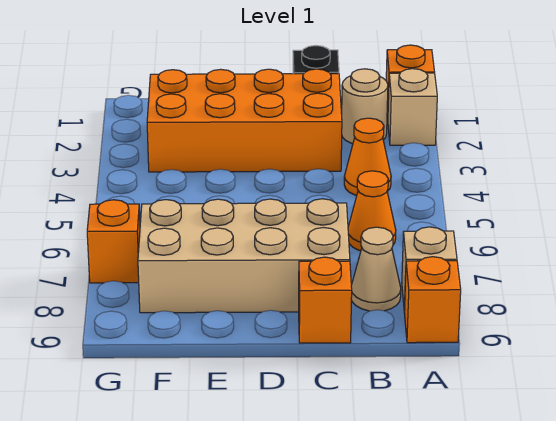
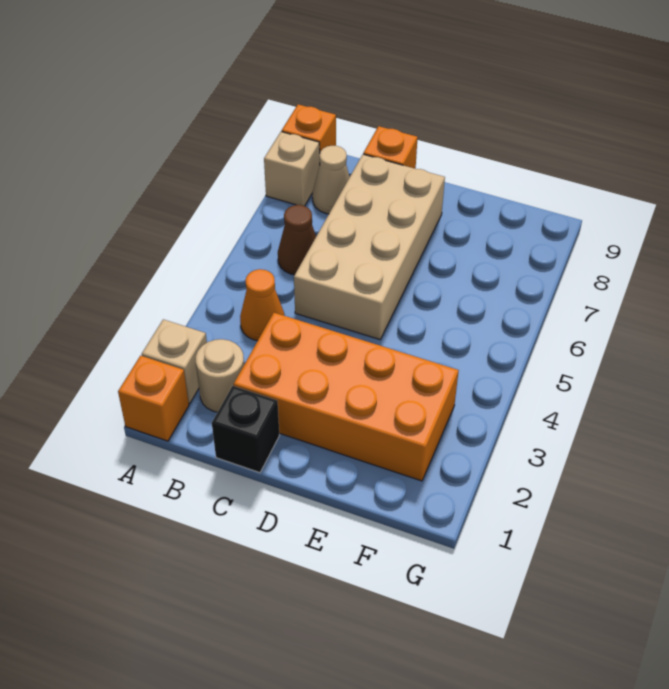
orange cone B6 level 1 -> brown cone B6 level 1
tan brick C7:F8 level 1 -> tan brick C5:D8 level 1
orange brick G7 level 1 -> none

